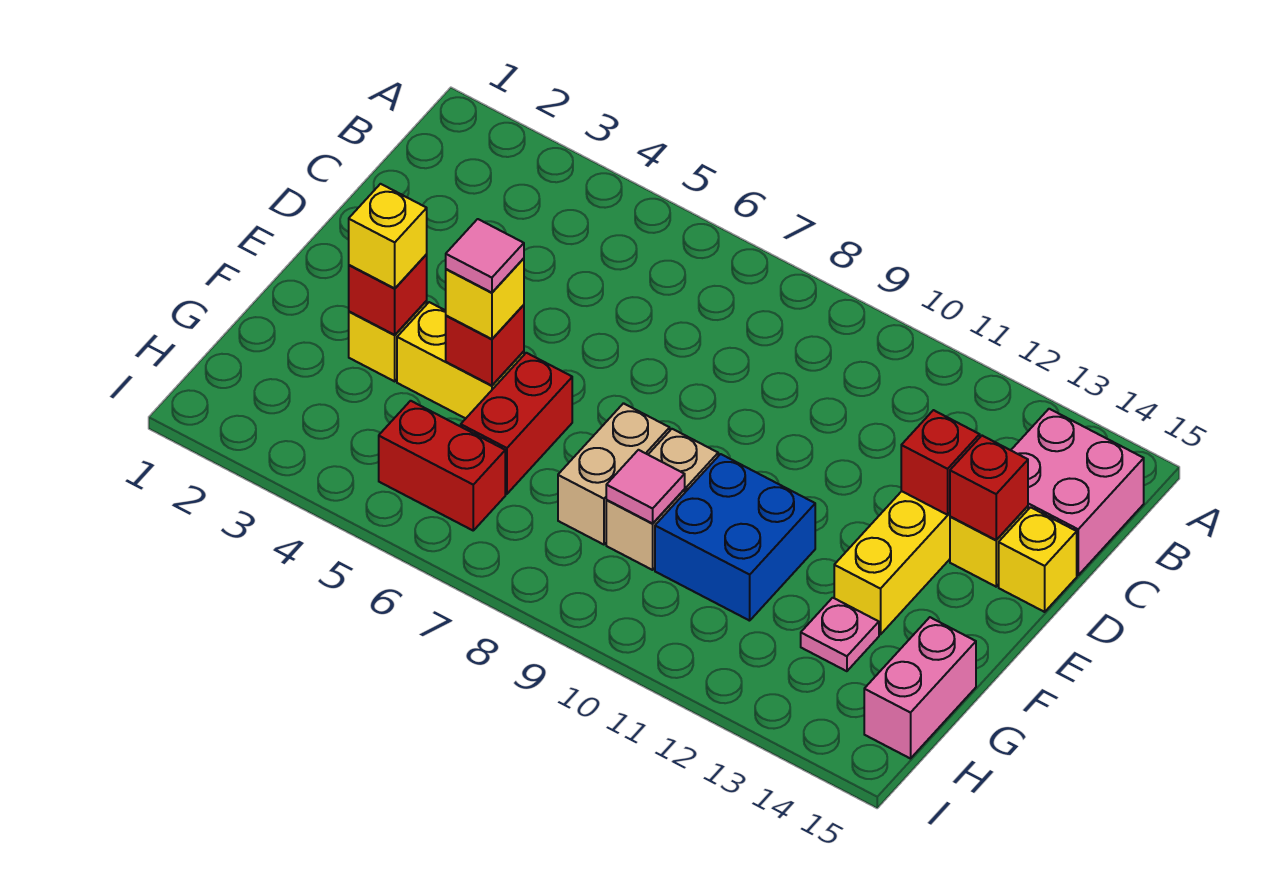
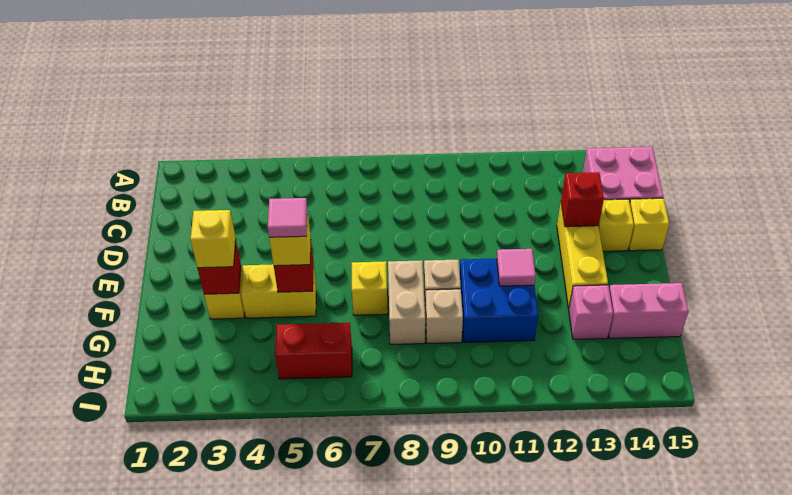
red brick D14 level 2 -> none
red brick F6:G6 level 1 -> none
none -> yellow brick F7 level 1
pink tile G9 level 2 -> pink tile F11 level 2
pink plate G13 level 1 -> pink brick G13 level 1
pink brick G15:H15 level 1 -> pink brick G14:G15 level 1

